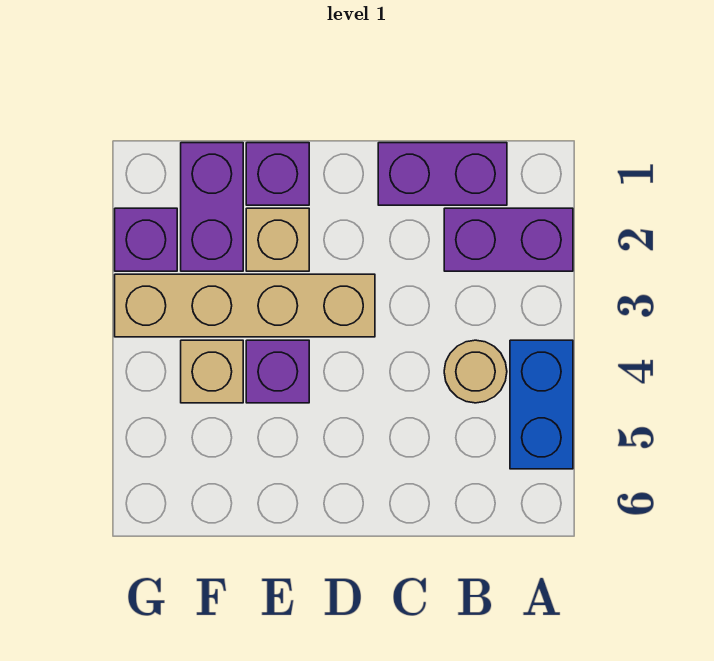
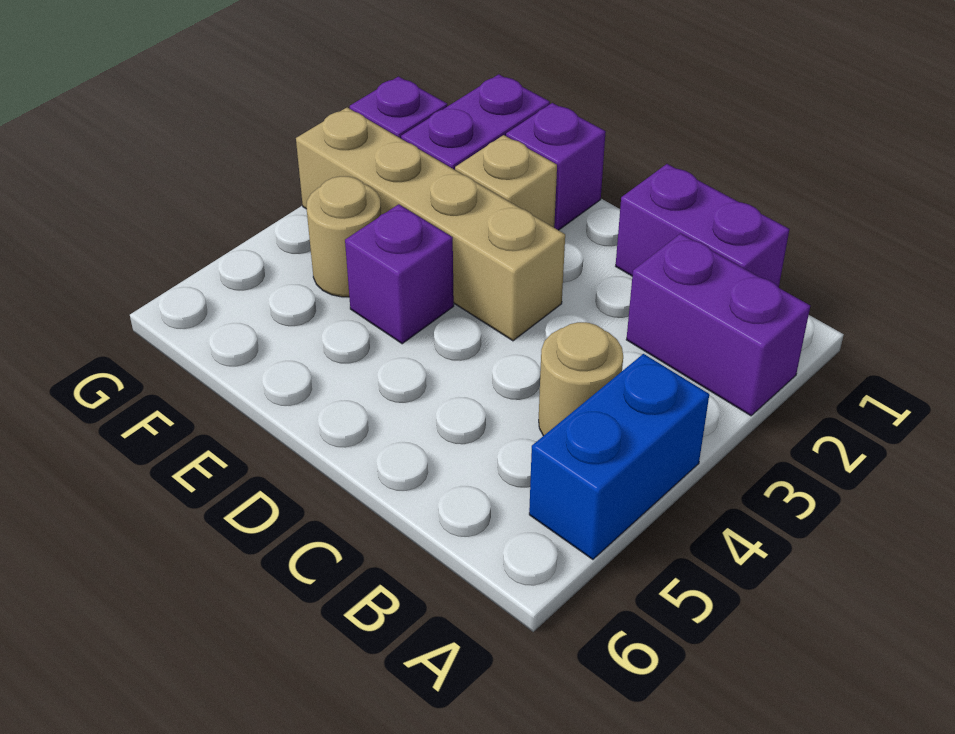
tan brick F4 level 1 -> tan round brick F4 level 1

